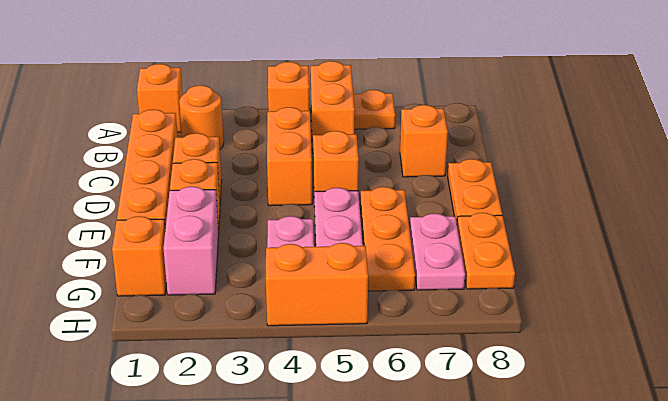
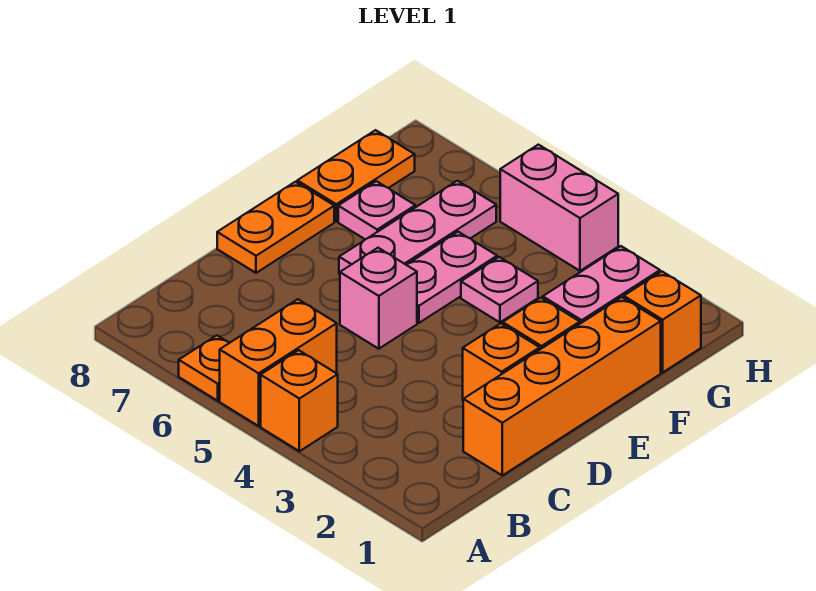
orange brick A1 level 1 -> none
orange round brick B2 level 1 -> none
orange brick C4:D4 level 1 -> none
orange brick C7 level 1 -> none
orange brick D5 level 1 -> pink brick D5 level 1
orange plate E6:G6 level 1 -> pink plate E6:G6 level 1
pink plate F7:G7 level 1 -> pink plate F7 level 1
orange brick H4:H5 level 1 -> pink brick H4:H5 level 1

